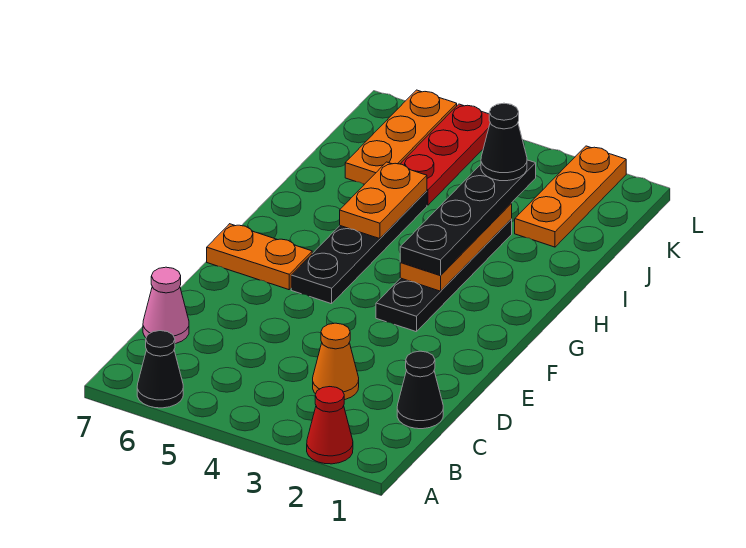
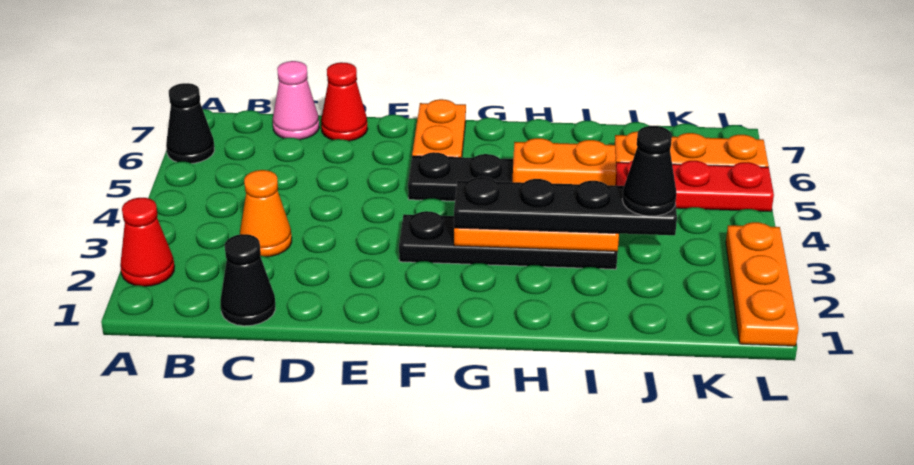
none -> red cone D7 level 1
orange plate J2:L2 level 1 -> orange plate L1:L3 level 1

